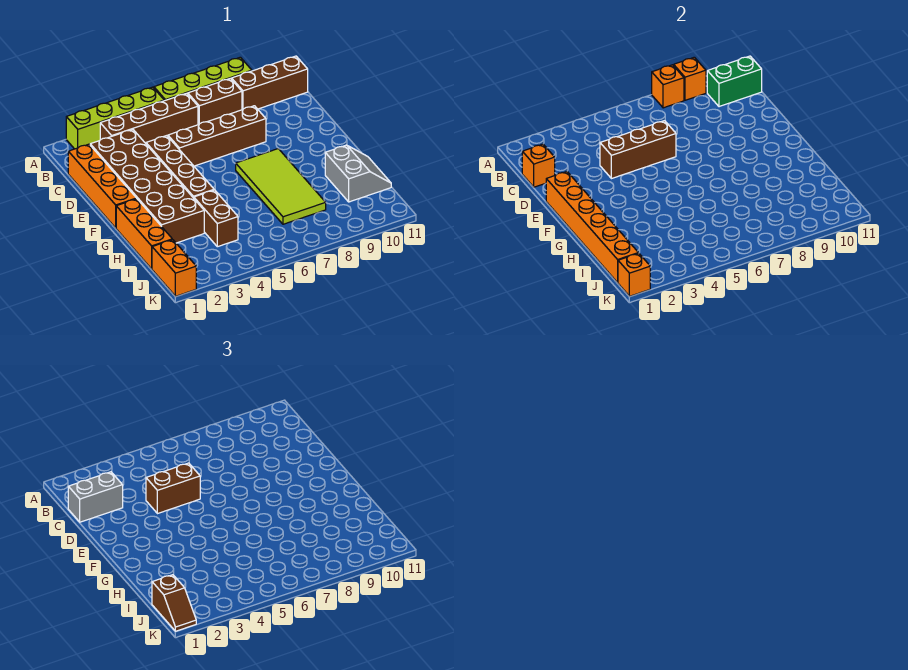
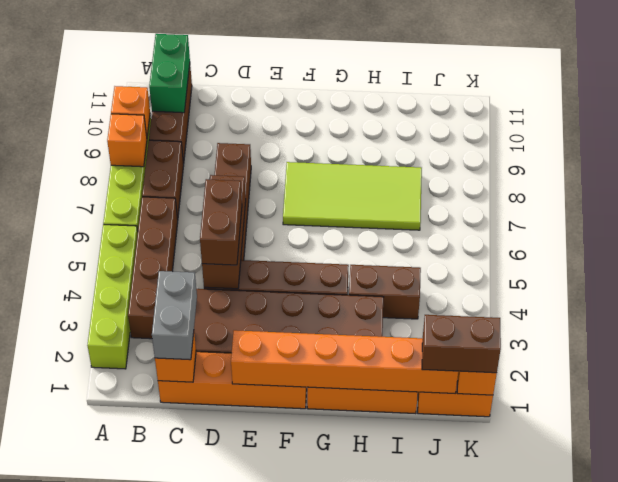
grey slope H10:I11 level 1 top 10 -> none
brown slope J1:K1 level 3 top J -> brown brick J1:K1 level 3

